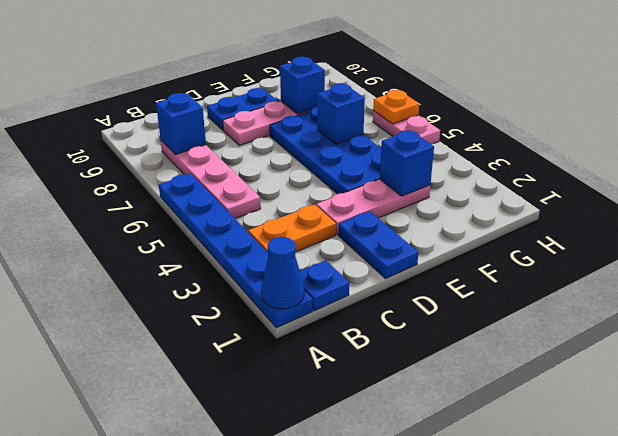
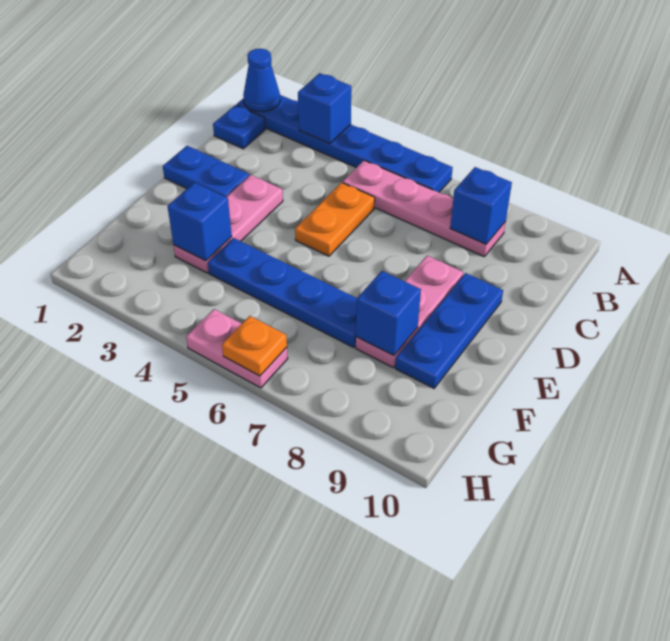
orange plate B3:C3 level 1 -> orange plate C5:D5 level 1
blue plate D9:E9 level 1 -> blue plate D9:F9 level 1
blue plate E4:F7 level 1 -> blue plate F4:F7 level 1
blue brick F6 level 2 -> blue brick A3 level 2

